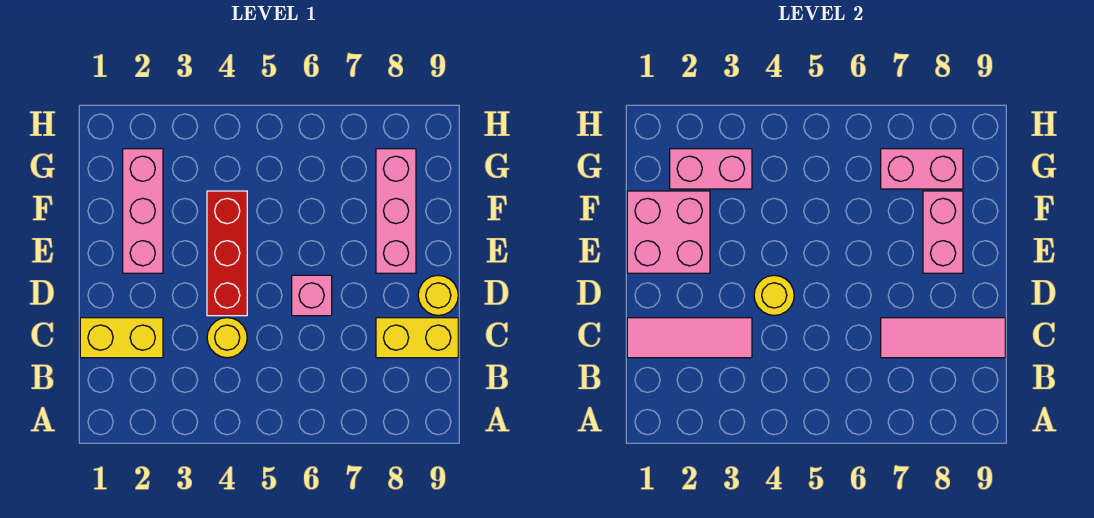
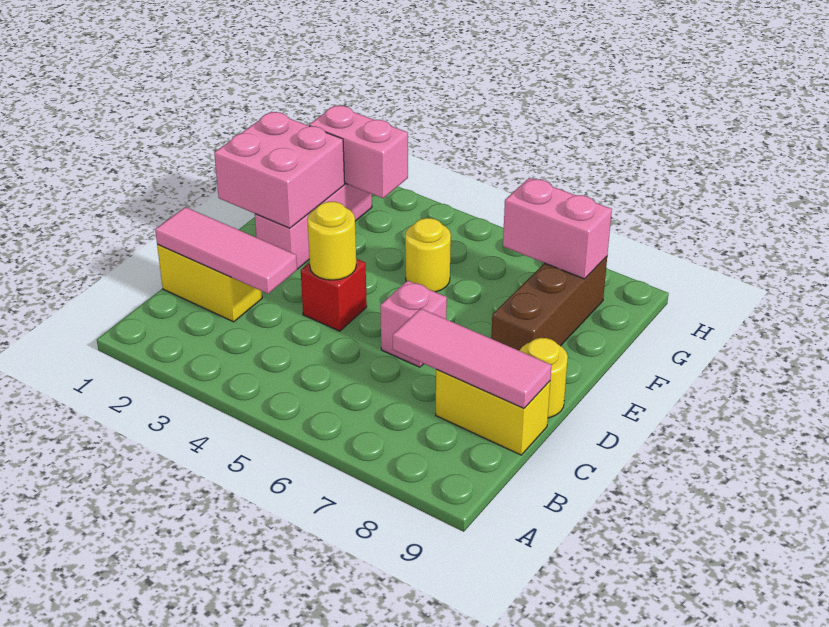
yellow round brick C4 level 1 -> yellow round brick F5 level 1
red brick D4:F4 level 1 -> red brick D4 level 1
pink brick E8:G8 level 1 -> brown brick E8:G8 level 1
pink brick E8:F8 level 2 -> none

